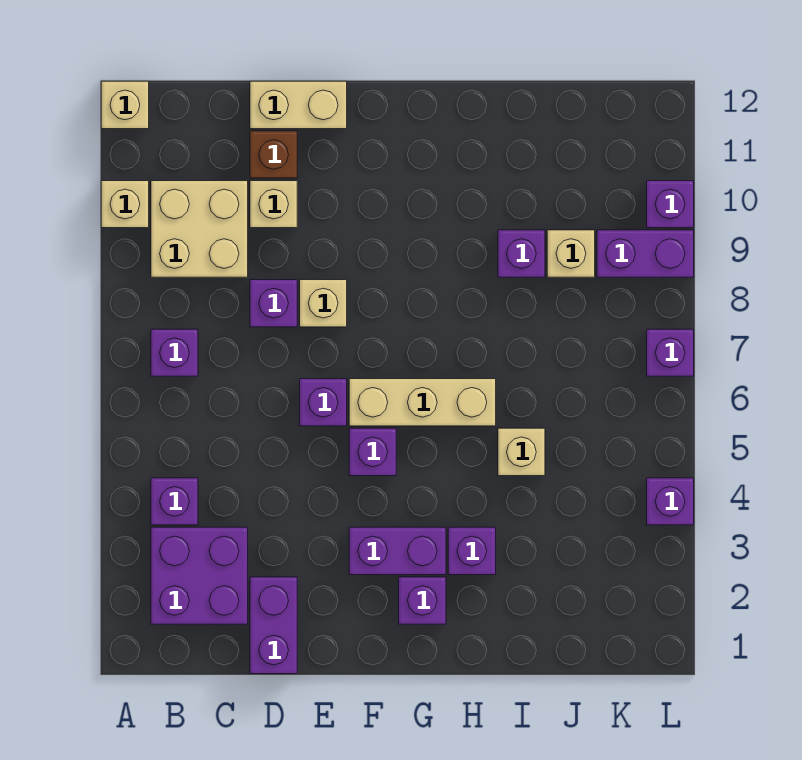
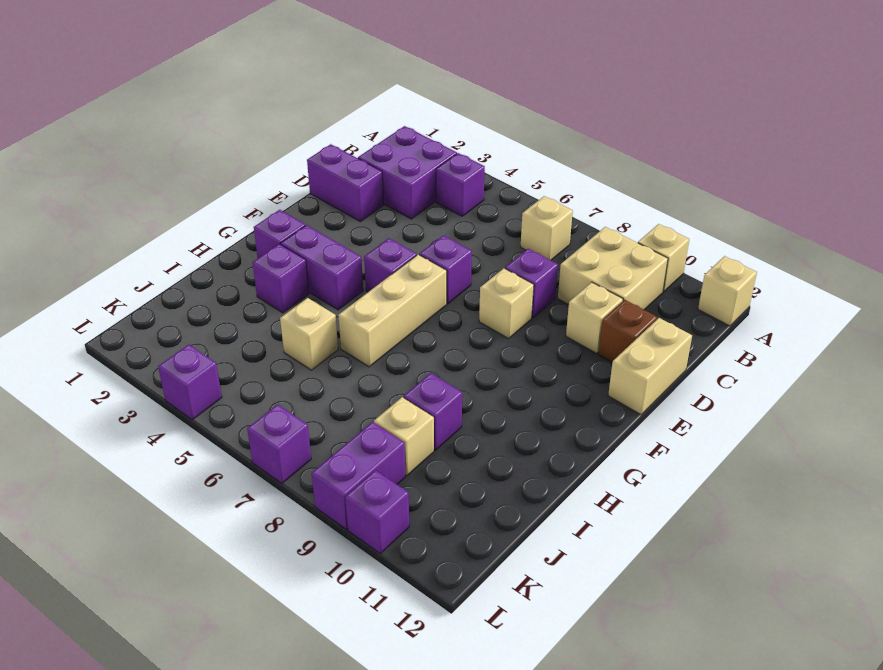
purple brick B7 level 1 -> tan brick B7 level 1
purple brick F3:G3 level 1 -> purple brick G3:G4 level 1

